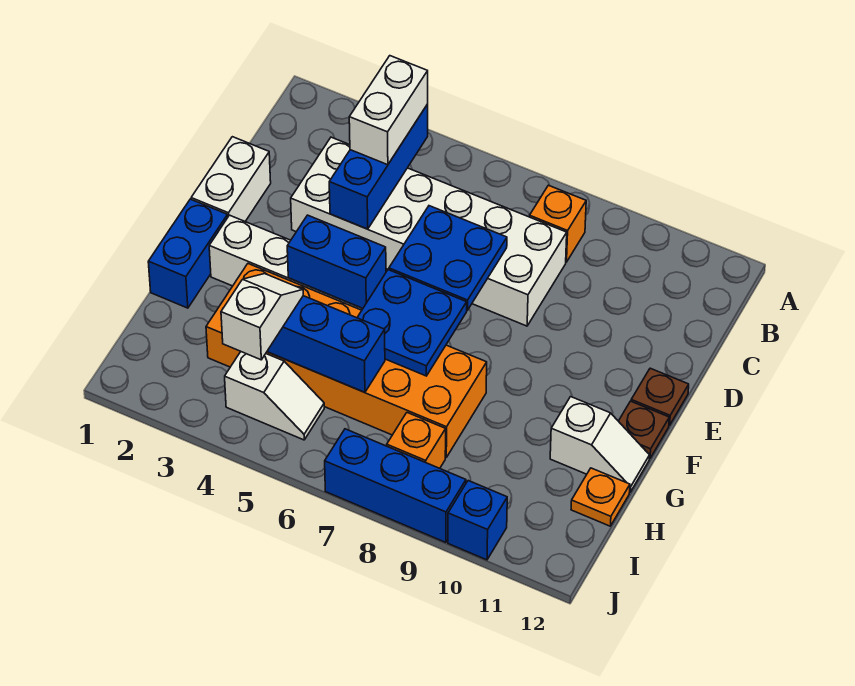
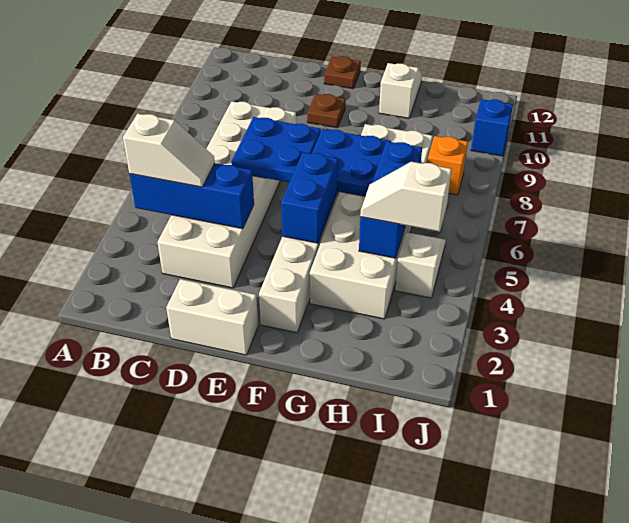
white brick B4:C4 level 3 -> white slope B4:C4 level 3 top B
orange brick B8 level 1 -> none
blue brick F1:G1 level 1 -> none
brown plate F12 level 1 -> brown plate E10 level 1
orange brick G3:H8 level 1 -> white brick G3:H8 level 1
orange plate H12 level 1 -> none
blue brick J7:J9 level 1 -> none

